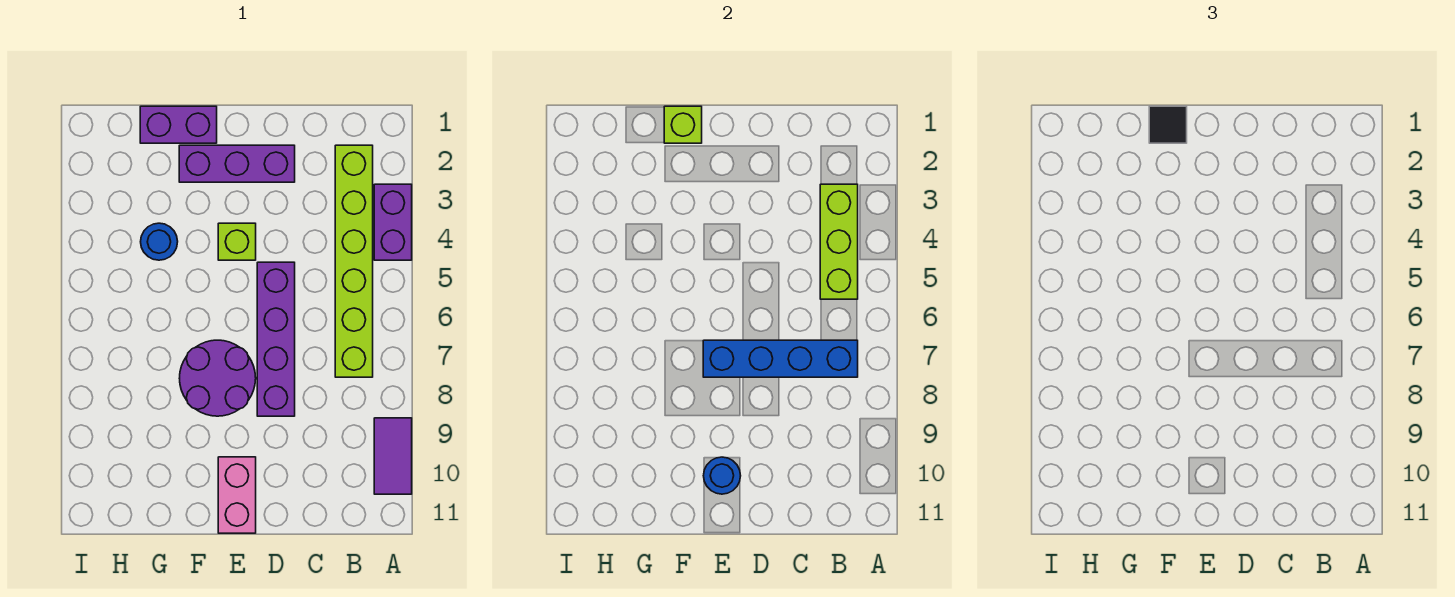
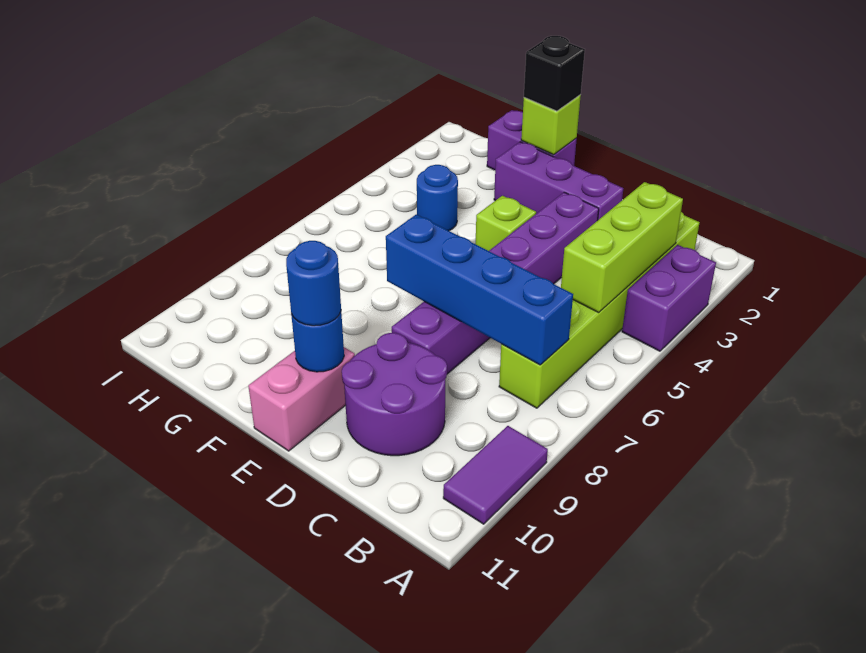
purple brick D5:D8 level 1 -> purple brick D3:D8 level 1
purple round brick E7:F8 level 1 -> purple round brick C9:D10 level 1
none -> blue round brick E10 level 3
black tile F1 level 3 -> black brick F1 level 3

